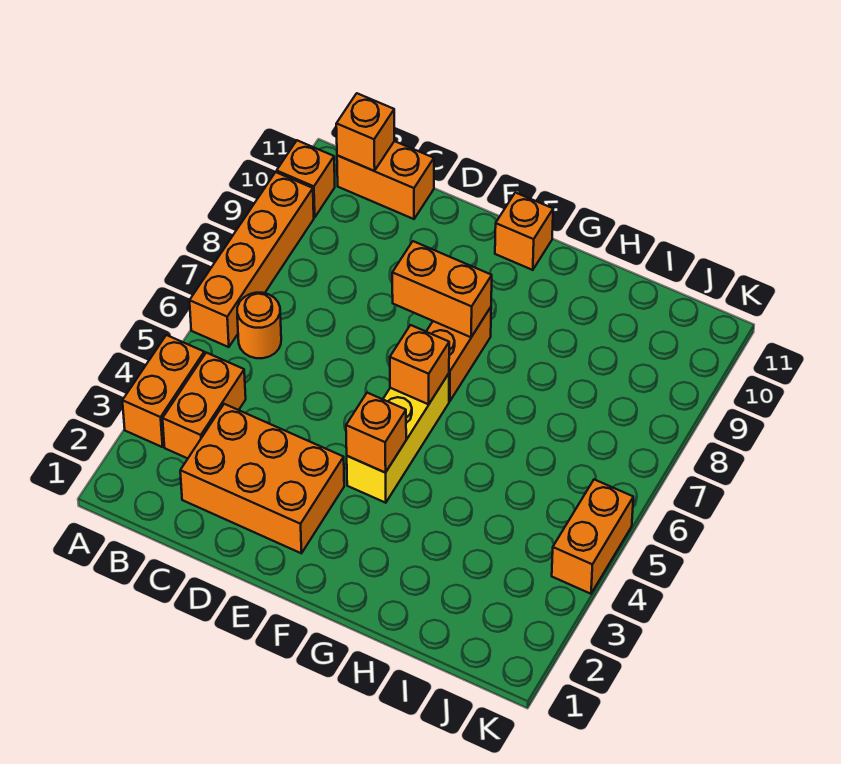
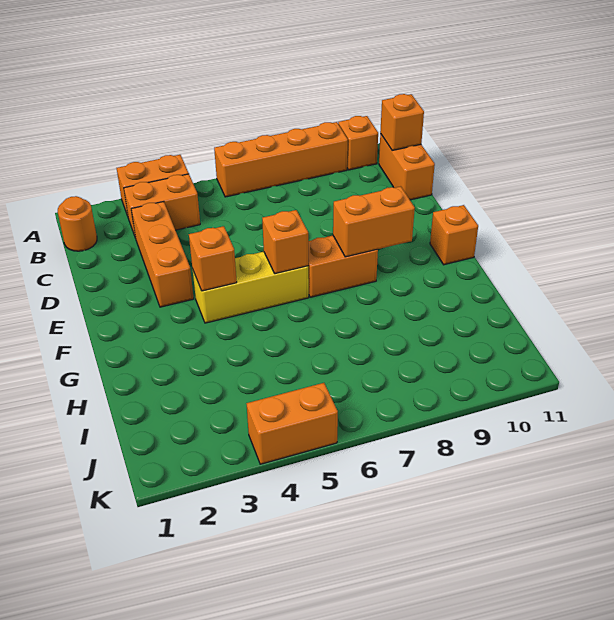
orange round brick B6 level 1 -> orange round brick B1 level 1
orange brick C2:E3 level 1 -> orange brick C3:E3 level 1
orange brick E8:F8 level 2 -> orange brick F8:F9 level 2

